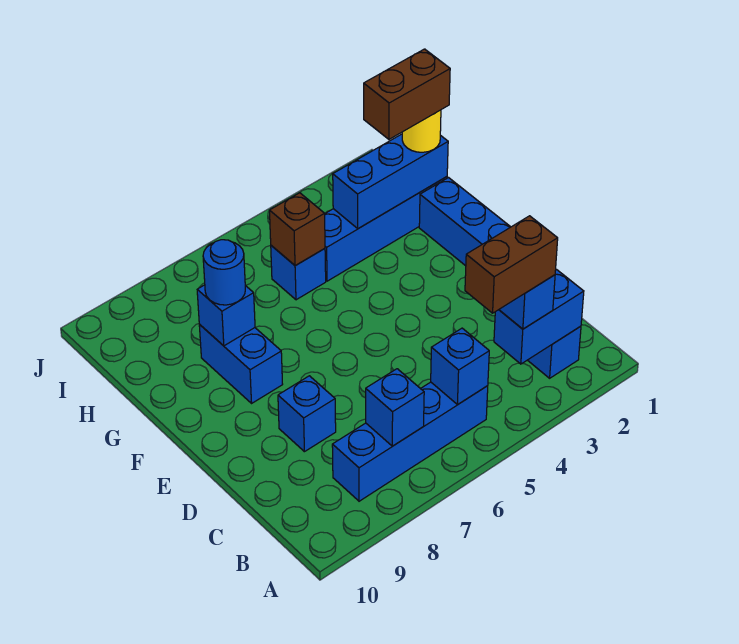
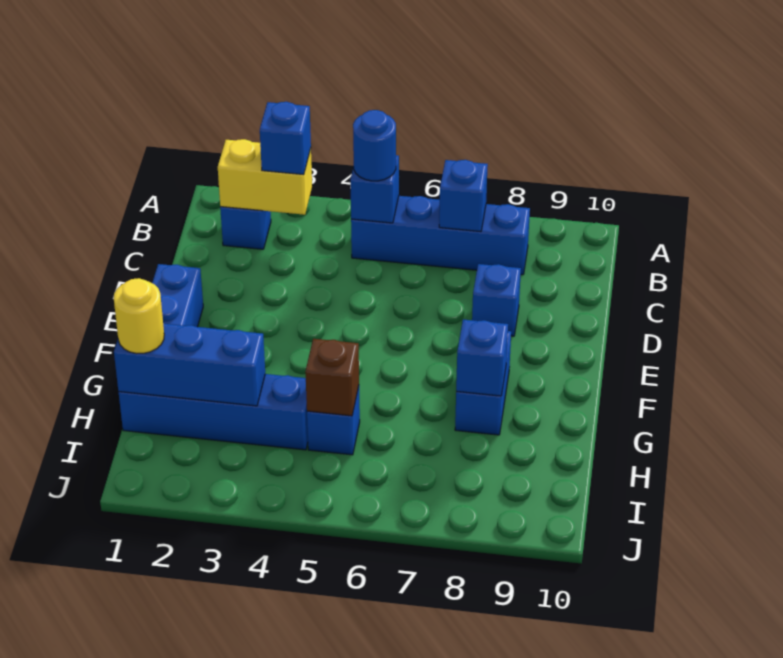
blue brick B2:B3 level 2 -> yellow brick B2:B3 level 2
brown brick B3:B4 level 4 -> none
blue round brick G8 level 3 -> blue round brick B5 level 3
brown brick H1:H2 level 4 -> none

